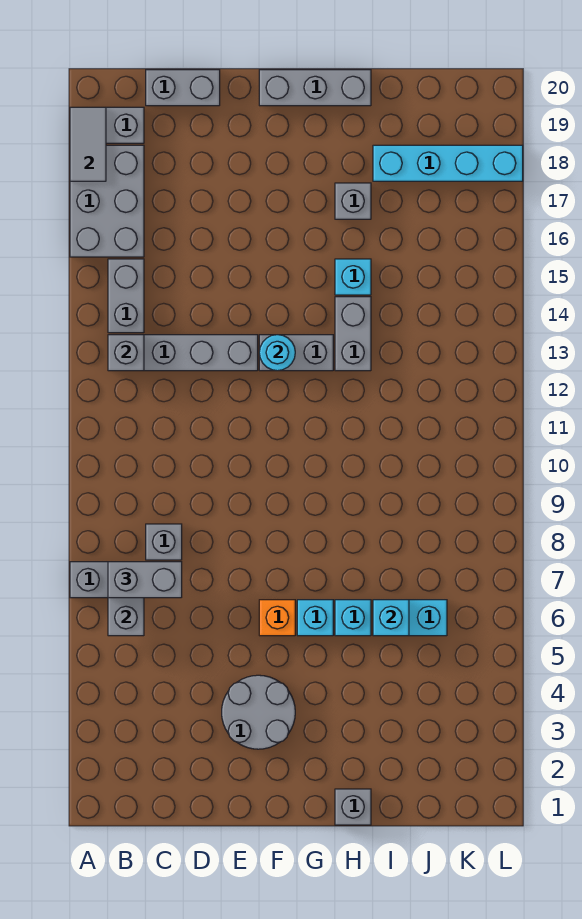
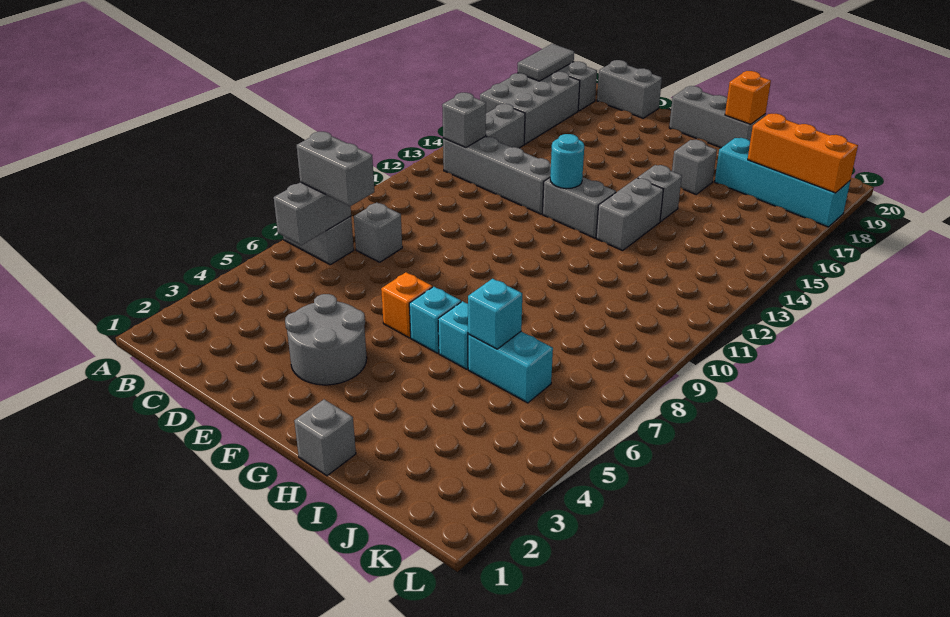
cyan brick H15 level 1 -> grey brick H15 level 1
none -> orange brick H20 level 2
none -> orange brick J18:L18 level 2

